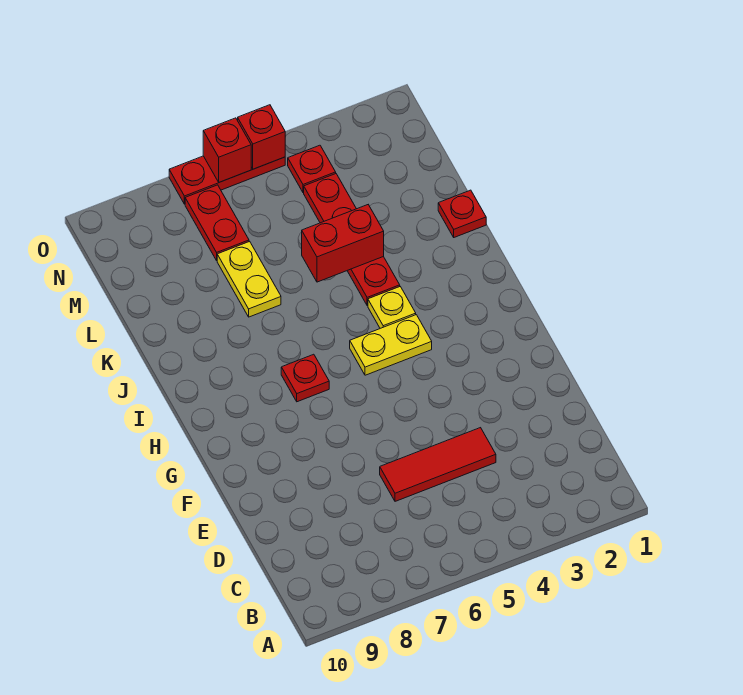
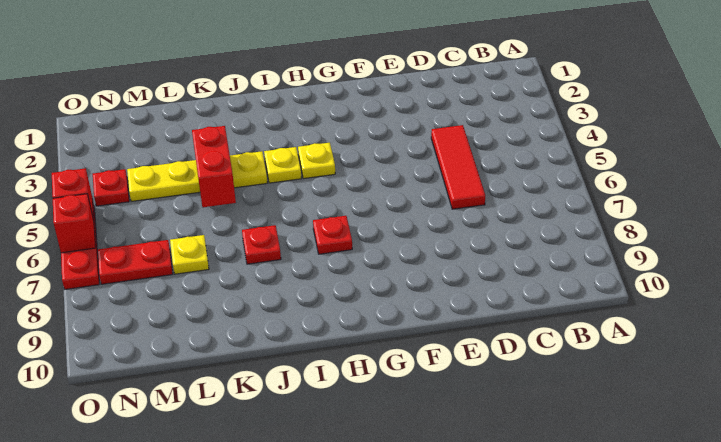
yellow plate H4:H5 level 1 -> yellow plate H4 level 1
red plate J4:M4 level 1 -> yellow plate J4:M4 level 1
red plate K1 level 1 -> red plate J7 level 1
yellow plate K7:L7 level 1 -> yellow plate L7 level 1

